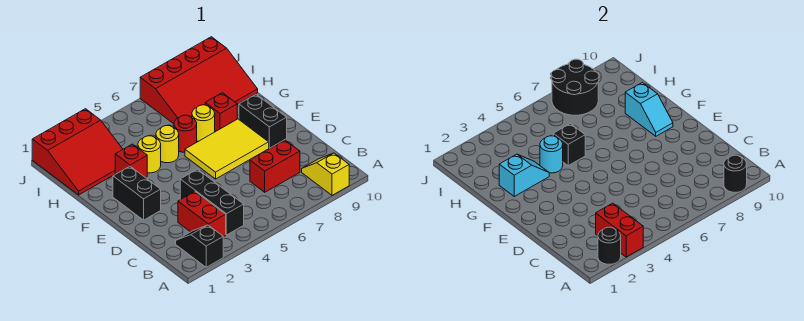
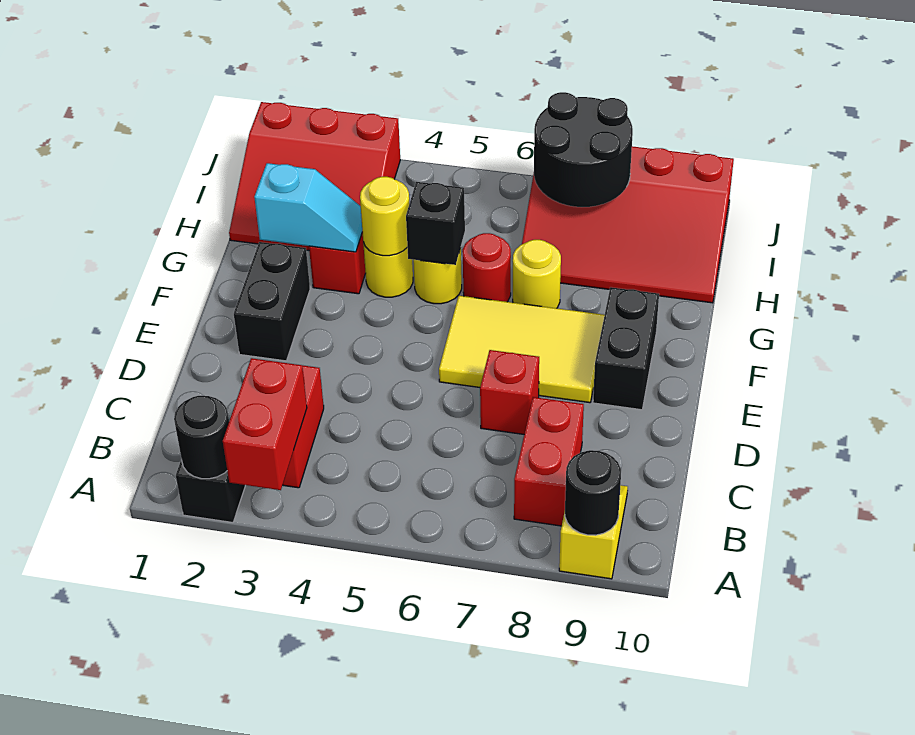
black brick B4:D4 level 1 -> none
red brick C7:C8 level 1 -> red brick B8:C8 level 1
cyan slope F9:G9 level 2 top G -> none
cyan round brick G4 level 2 -> yellow round brick G4 level 2
red brick G8 level 1 -> red brick D7 level 1

